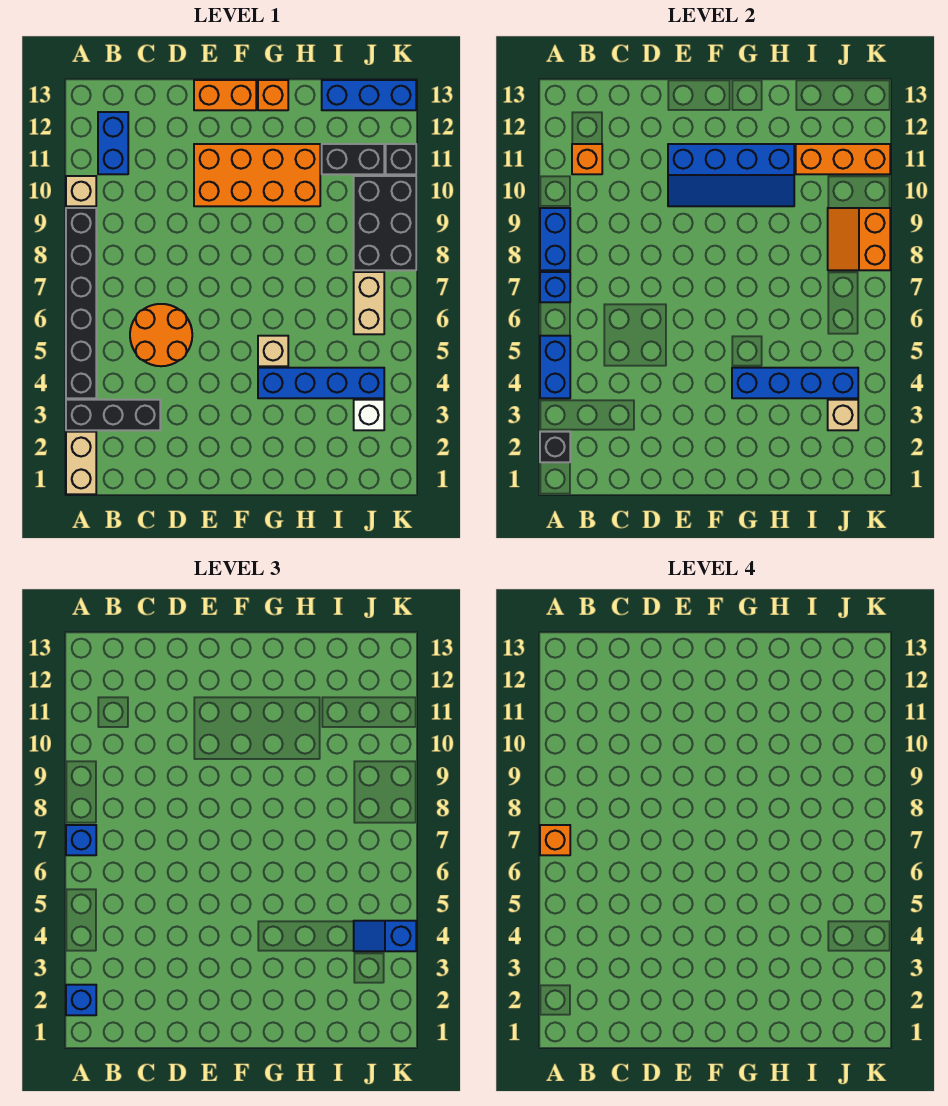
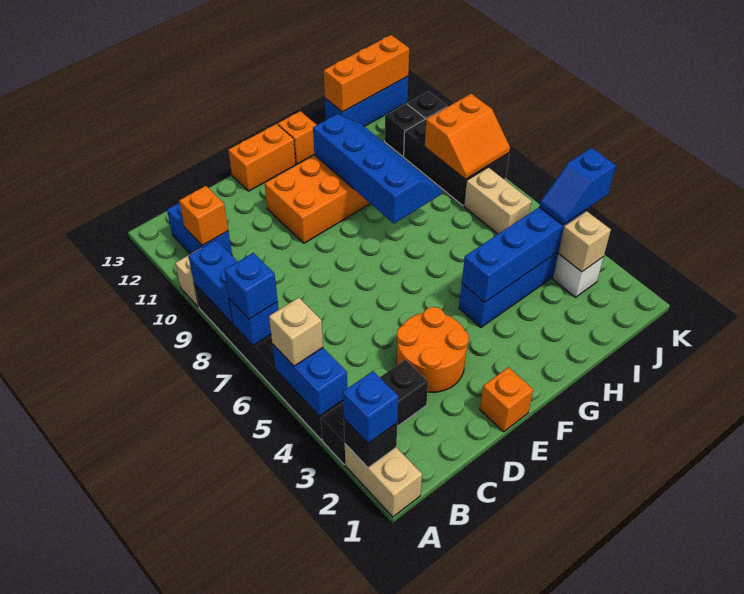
orange brick A7 level 4 -> orange brick E1 level 1
orange round brick C5:D6 level 1 -> orange round brick D3:E4 level 1
blue slope E10:H11 level 2 top 11 -> blue slope G8:H11 level 2 top G
tan brick G5 level 1 -> tan brick A5 level 3
black brick I11:J11 level 1 -> black brick J11 level 1
orange brick I11:K11 level 2 -> orange brick I13:K13 level 2
orange slope J8:K9 level 2 top K -> orange slope J8:K9 level 2 top 9

